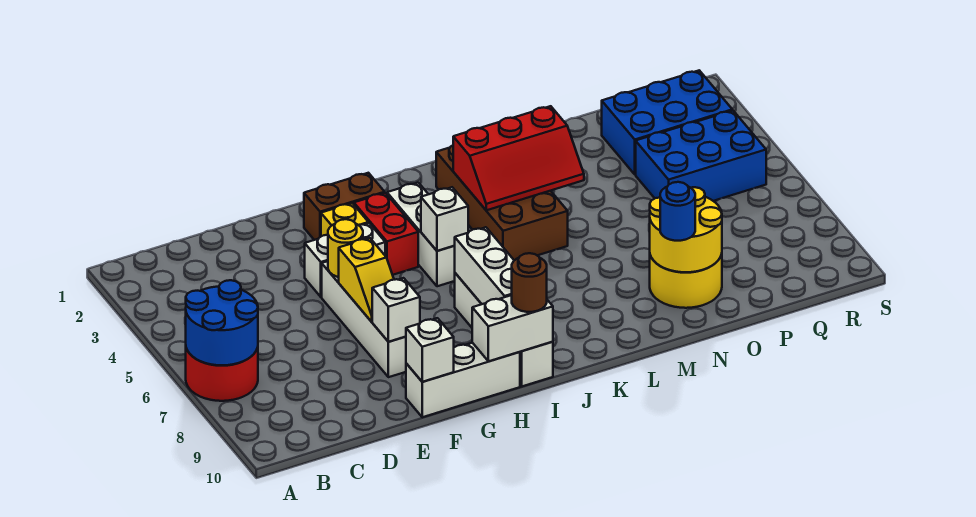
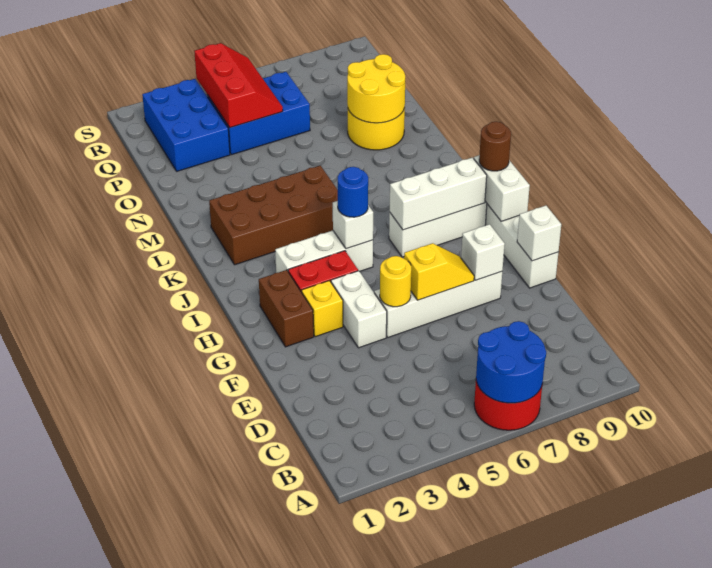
red slope K3:M4 level 2 top 3 -> red slope P4:R5 level 2 top 4
blue round brick N9 level 3 -> blue round brick I5 level 3
blue brick P4:R5 level 1 -> blue brick P4:Q6 level 1

